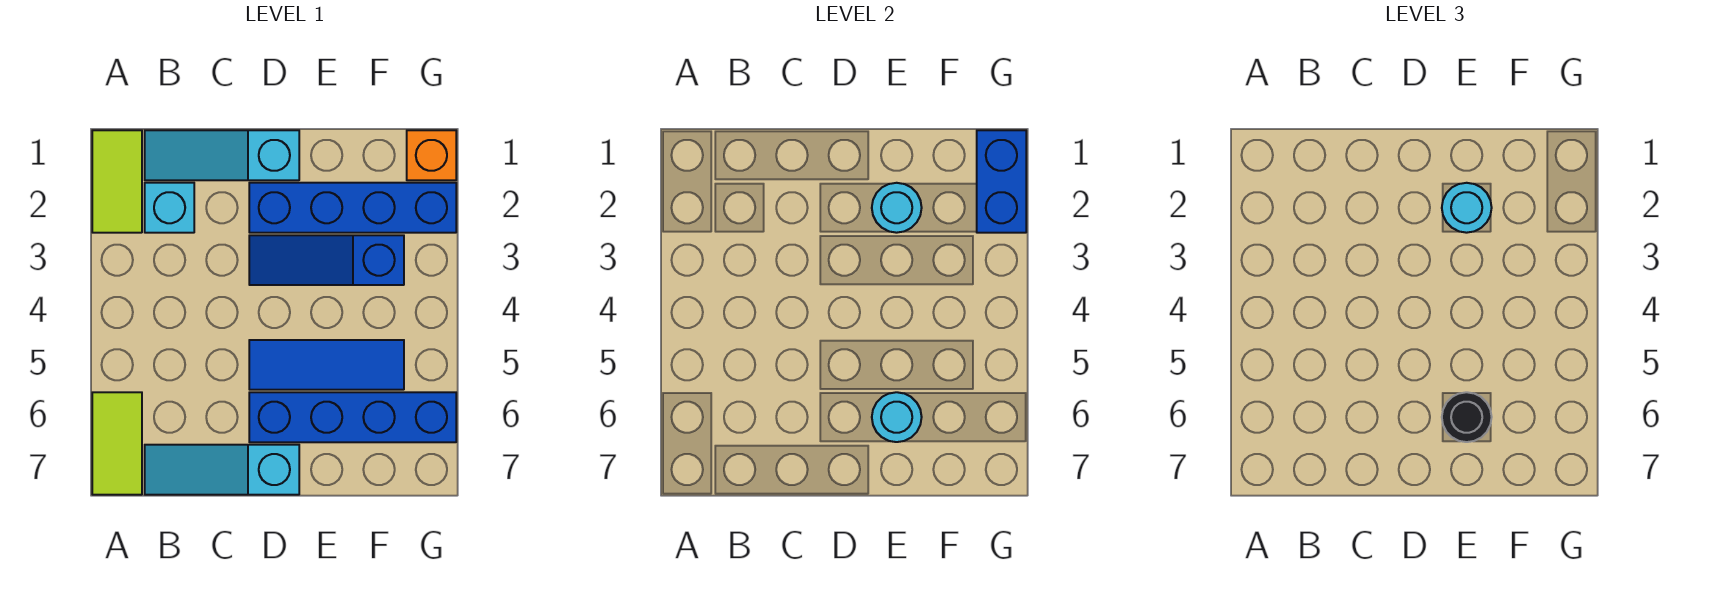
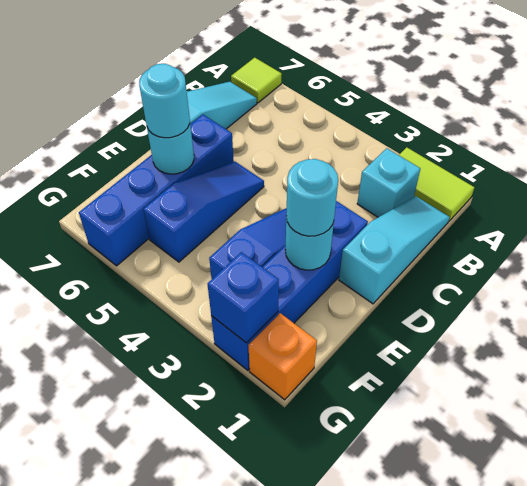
lime tile A6:A7 level 1 -> lime tile A7 level 1
blue tile D5:F5 level 1 -> blue slope D5:F5 level 1 top F
black round brick E6 level 3 -> cyan round brick E6 level 3
blue brick G1:G2 level 2 -> blue brick G2 level 2

